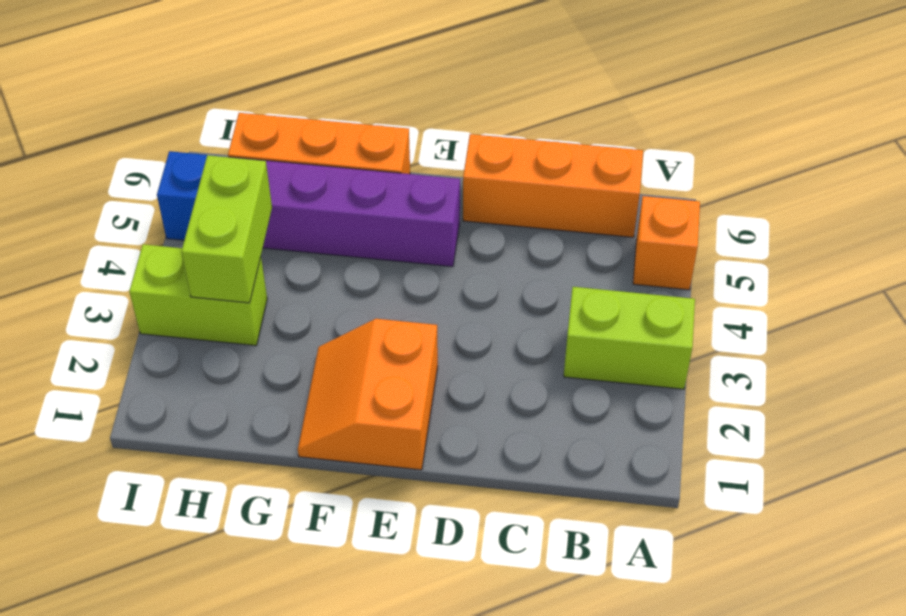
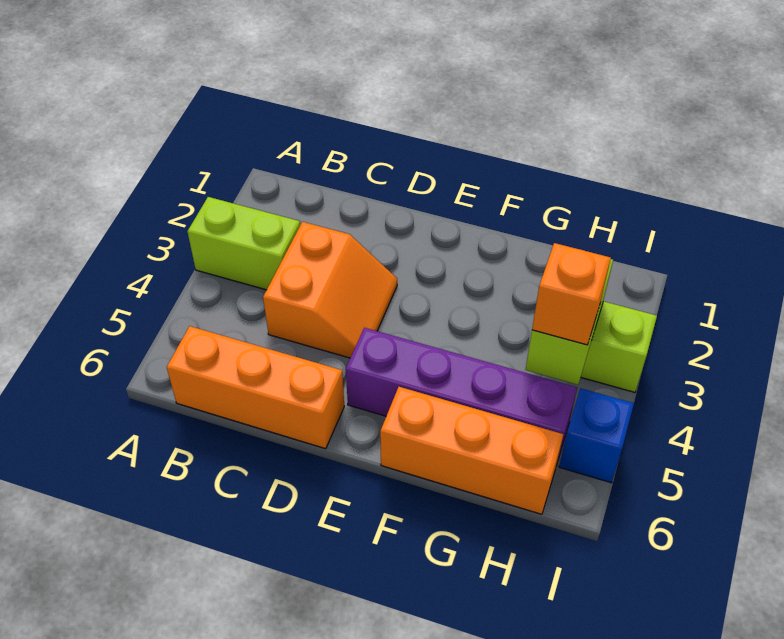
orange brick A5 level 1 -> orange brick H4 level 3
orange slope E1:F2 level 1 top E -> orange slope C3:D4 level 1 top C

